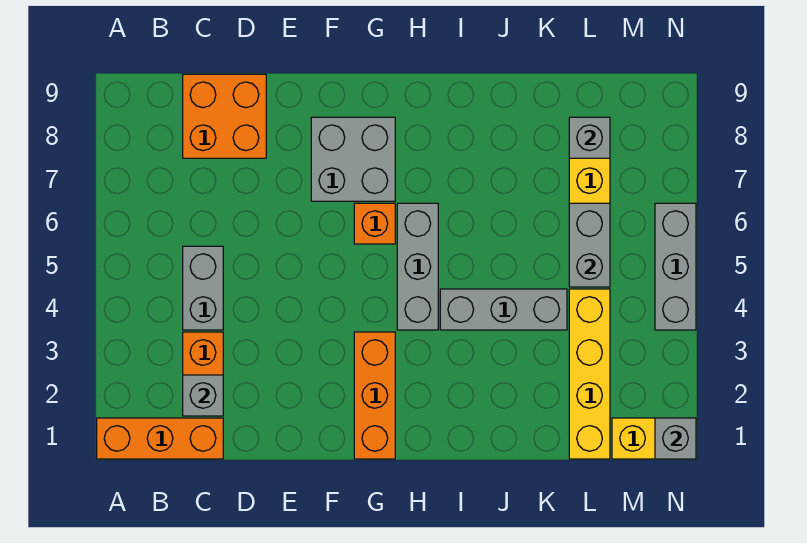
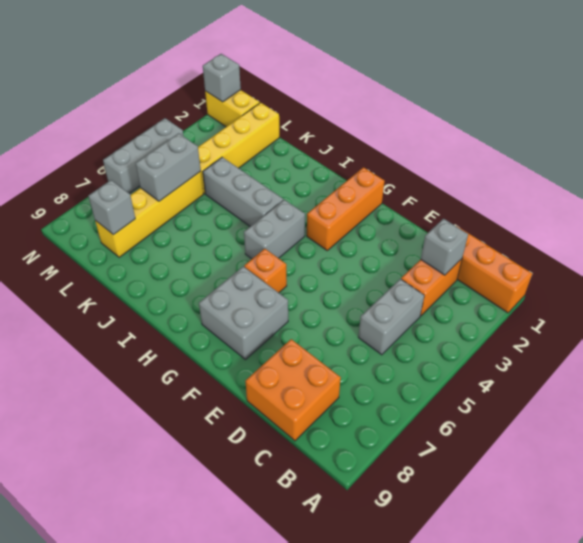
grey brick H4:H6 level 1 -> grey brick H4:H5 level 1

